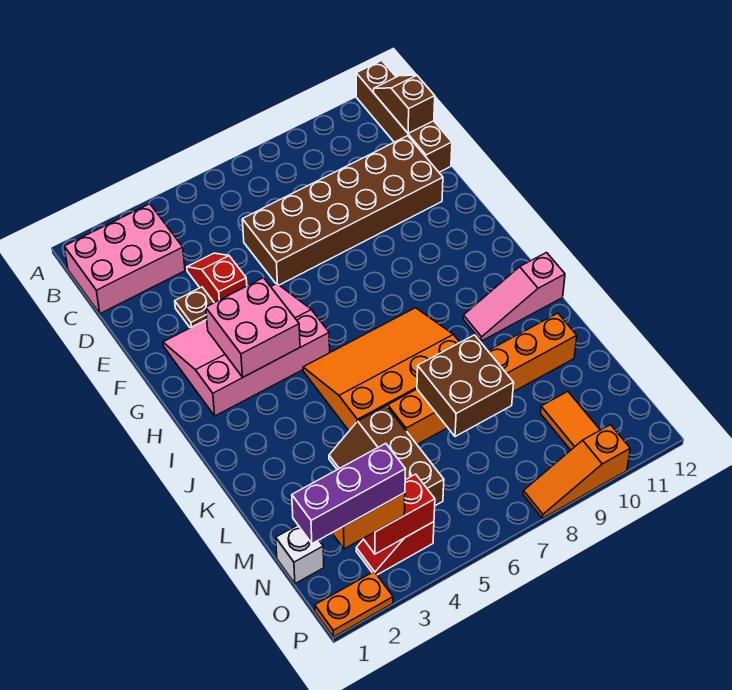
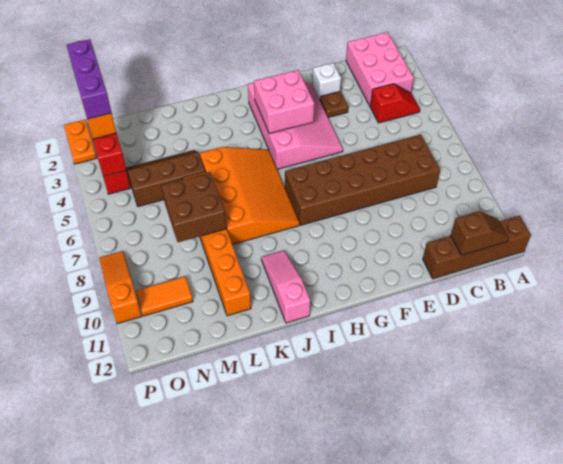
red slope D4:E4 level 1 top E -> red slope B4:C4 level 1 top C
brown brick D6:E11 level 1 -> brown brick C7:H8 level 1
white brick N1 level 1 -> white brick E2 level 1

